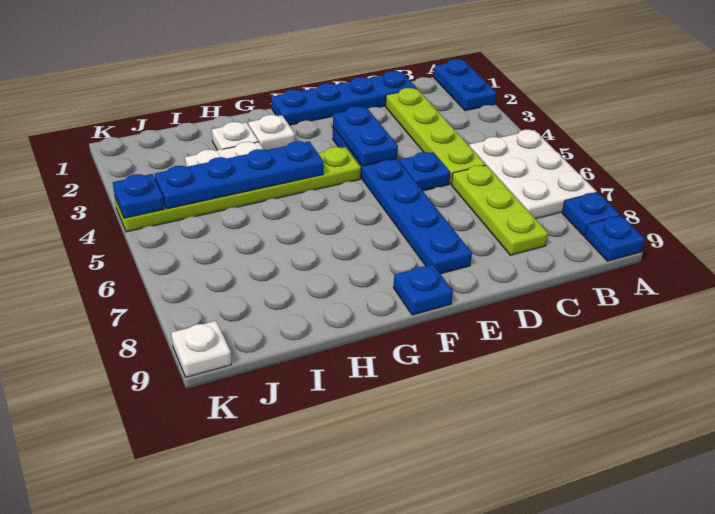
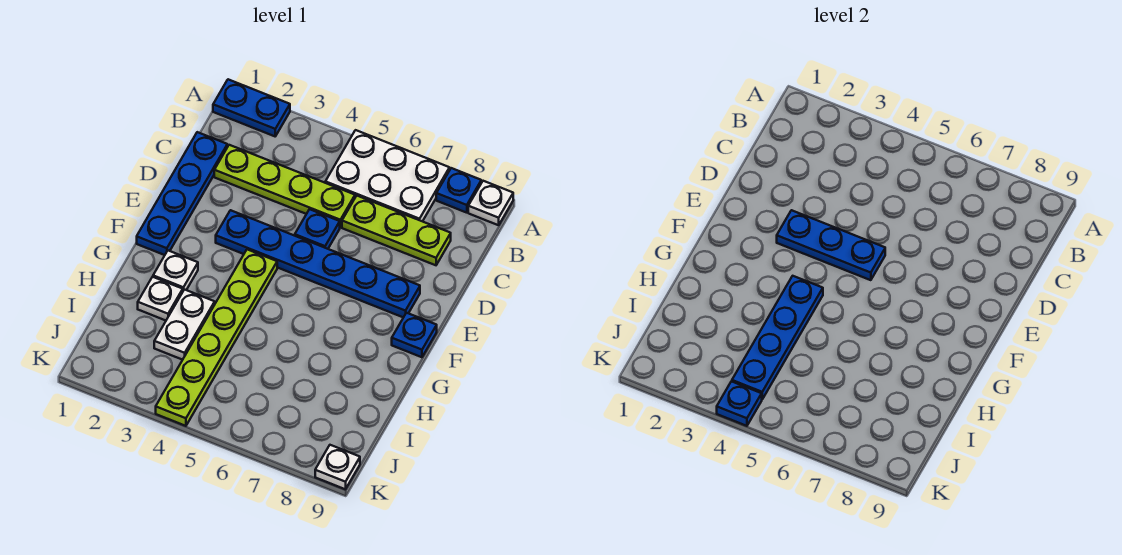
blue plate A9 level 1 -> white plate A9 level 1
blue plate E3:E4 level 2 -> blue plate E3:E5 level 2

